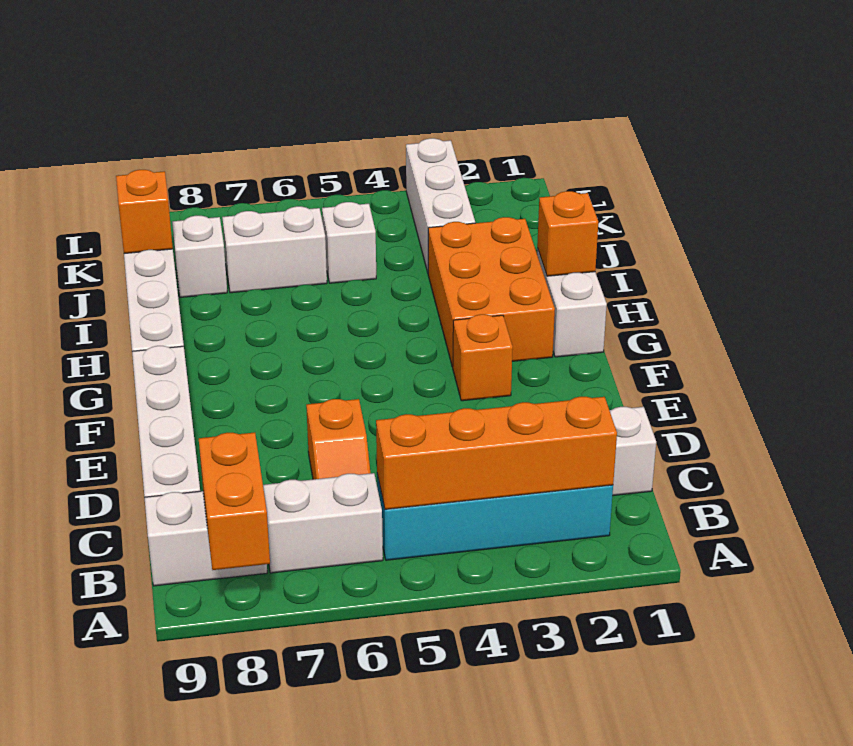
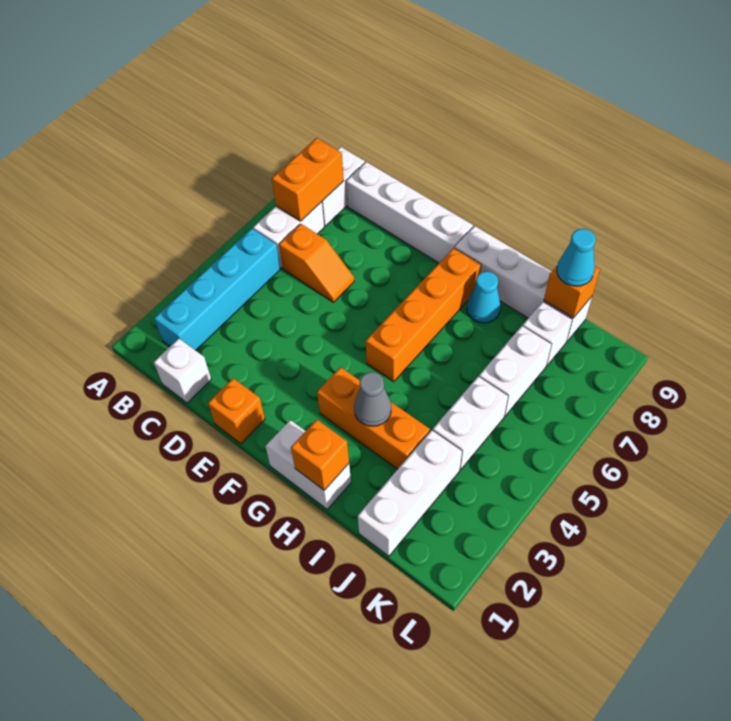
orange brick A8:B8 level 2 -> orange brick B7:B8 level 2
orange brick B2:B5 level 2 -> orange brick G5:G8 level 1
orange slope C6:D6 level 1 top D -> orange slope C6:D6 level 1 top C
orange brick F3 level 1 -> orange brick E1 level 1
orange brick G2:I3 level 1 -> orange brick G3:I3 level 1
none -> grey cone H3 level 2
none -> cyan cone H8 level 1
white brick J3:L3 level 1 -> white brick J1:J3 level 1
white brick J5 level 1 -> white brick J4:J5 level 1
none -> cyan cone J9 level 3

